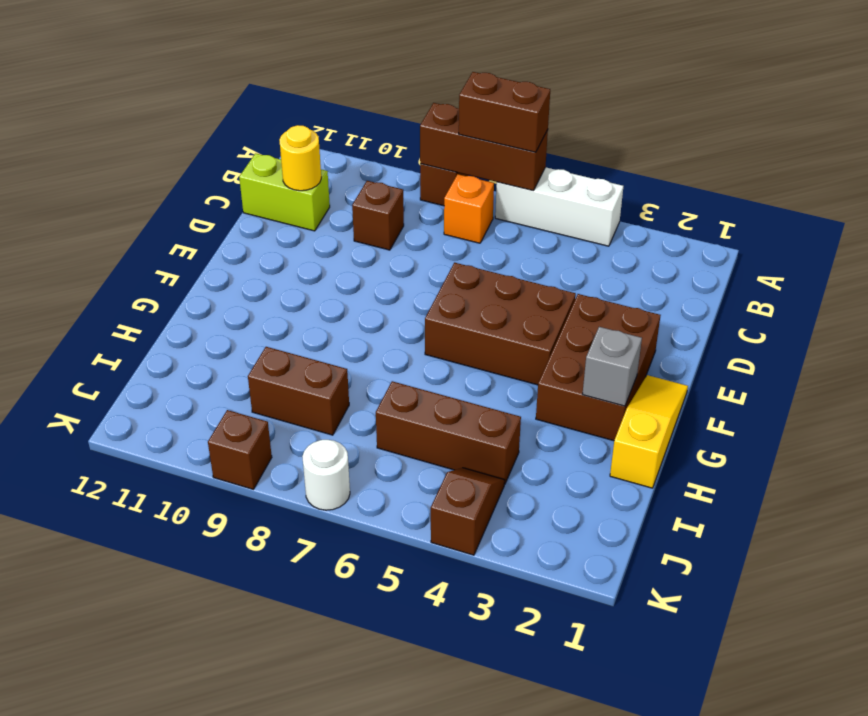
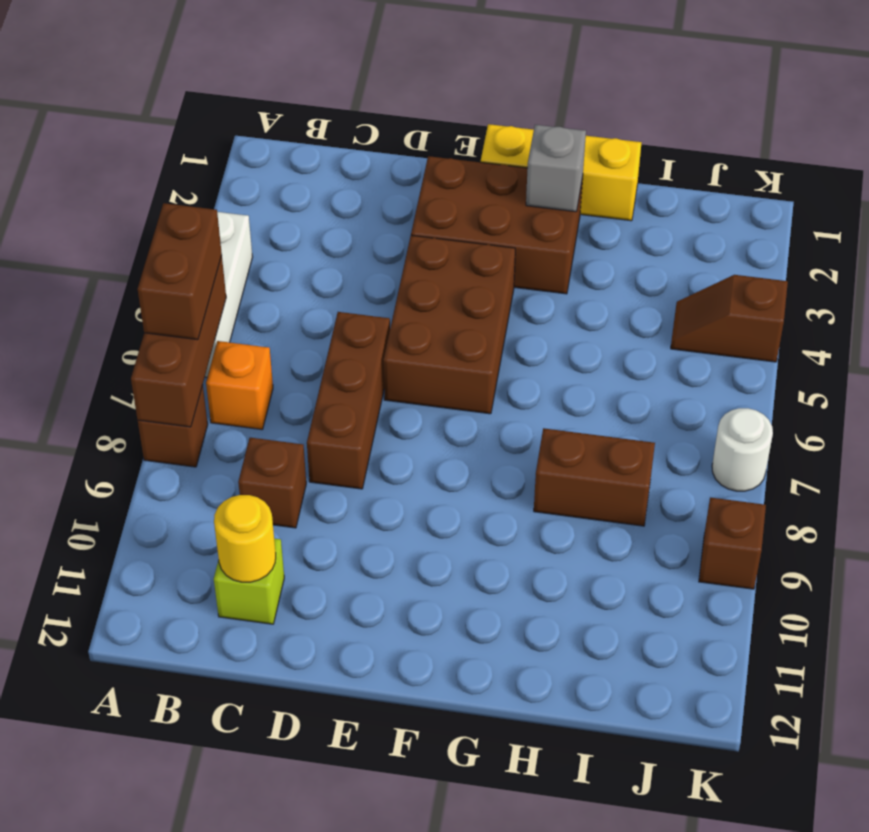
lime brick C11:C12 level 1 -> lime brick C11 level 1
yellow slope F1:H1 level 1 top H -> yellow brick F1:H1 level 1
brown brick I4:I6 level 1 -> brown brick D6:D8 level 1
brown brick I8:I9 level 1 -> brown brick H8:I8 level 1

